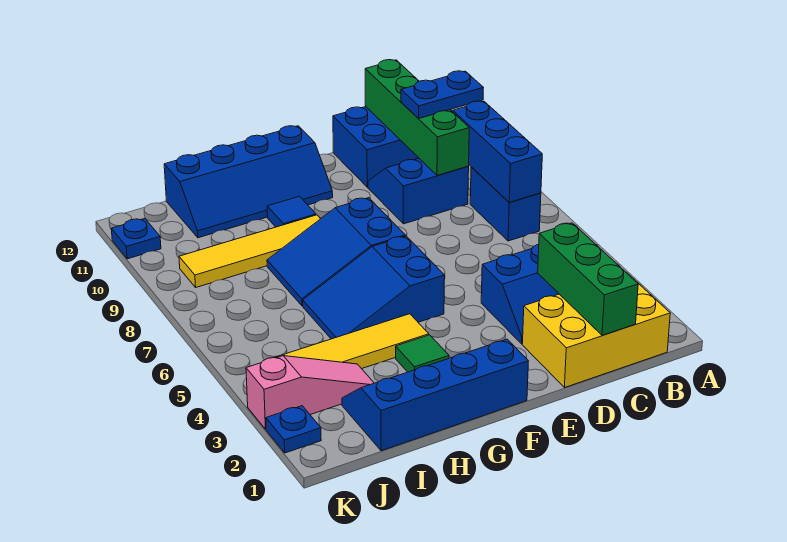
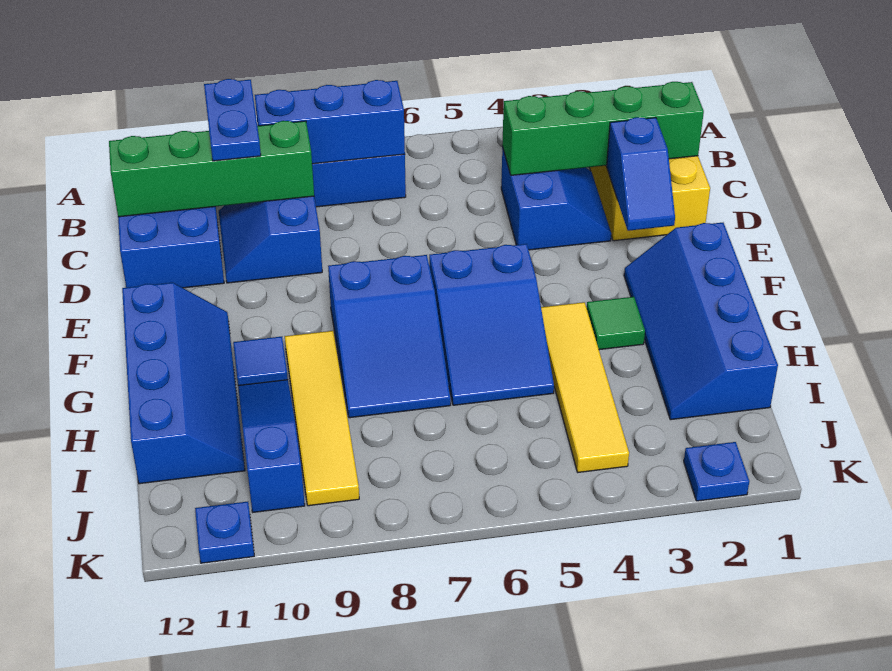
green brick C1:C3 level 2 -> green brick C1:C4 level 2
none -> blue slope D2:E2 level 2 top D
none -> blue slope H10:J10 level 1 top J
pink slope I3:K3 level 1 top K -> none

